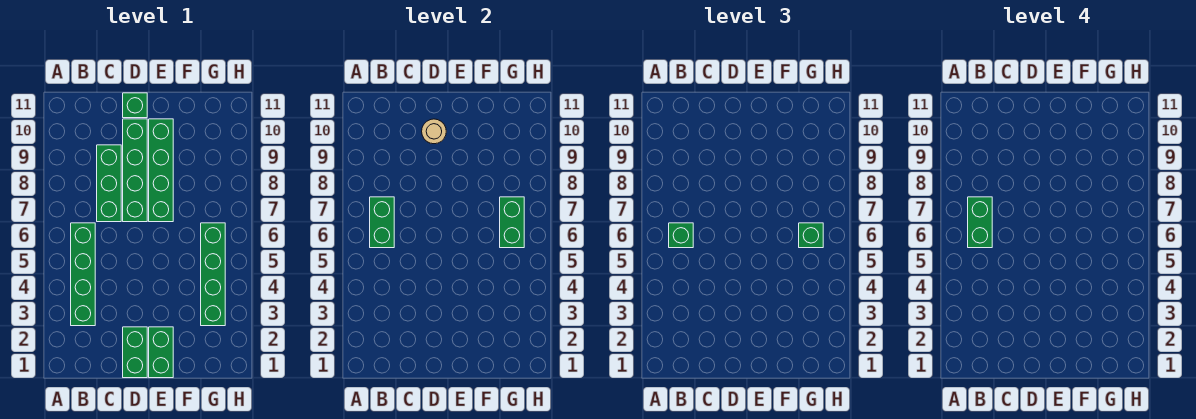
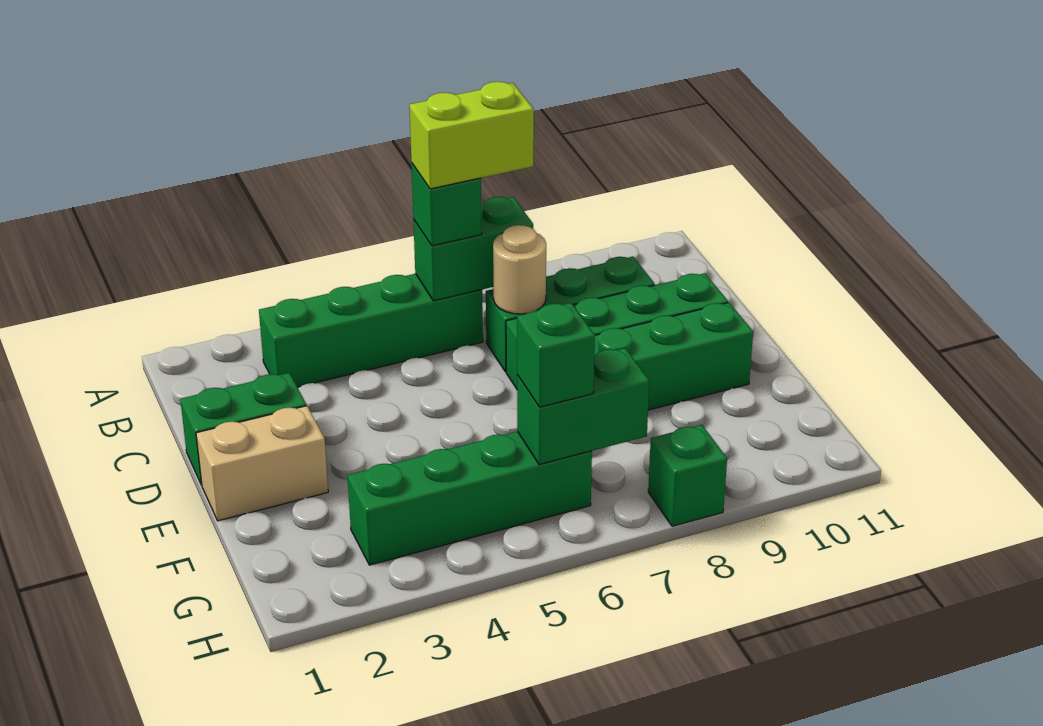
green brick B6:B7 level 4 -> lime brick B6:B7 level 4
tan round brick D10 level 2 -> tan round brick C7 level 2
green brick D11 level 1 -> green brick H8 level 1
green brick E1:E2 level 1 -> tan brick E1:E2 level 1

